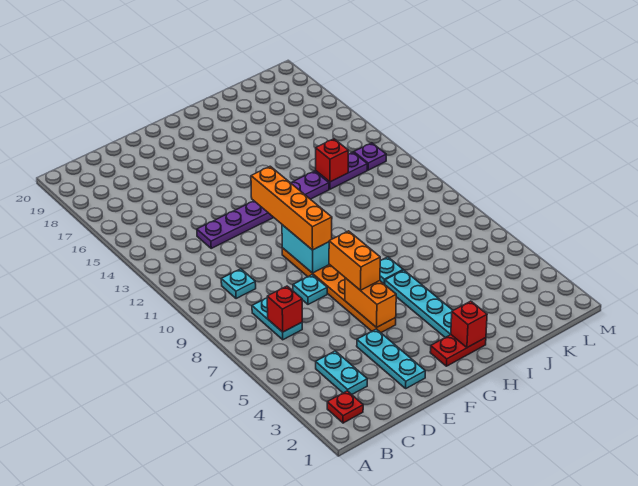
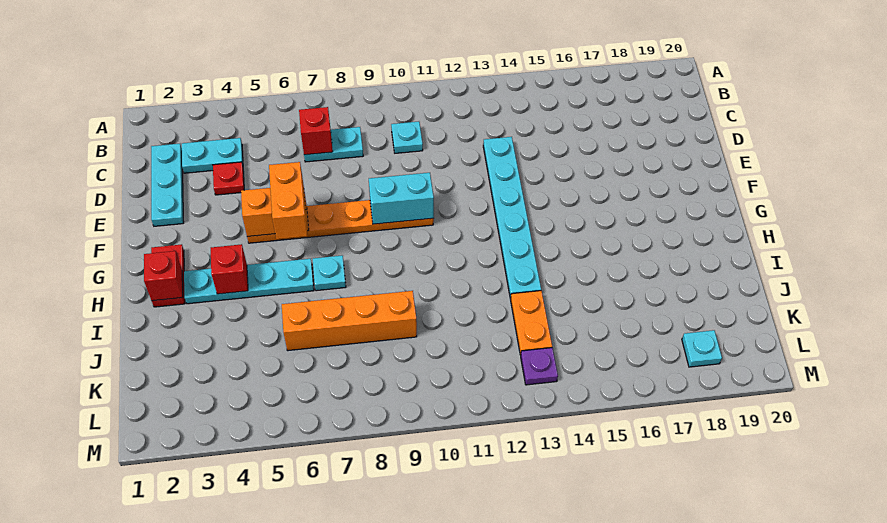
red plate B2 level 1 -> red plate D4 level 1
purple plate D13:I13 level 1 -> cyan plate D13:I13 level 1
cyan plate E2:E4 level 1 -> cyan plate C2:E2 level 1
cyan plate E8 level 1 -> cyan plate L18 level 1
orange brick F6:F7 level 3 -> orange brick F6:G6 level 3
orange brick F9:F12 level 3 -> orange brick J6:J9 level 1
purple plate J13:K13 level 1 -> orange plate J13:K13 level 1
red brick J13 level 2 -> red brick H4 level 2

